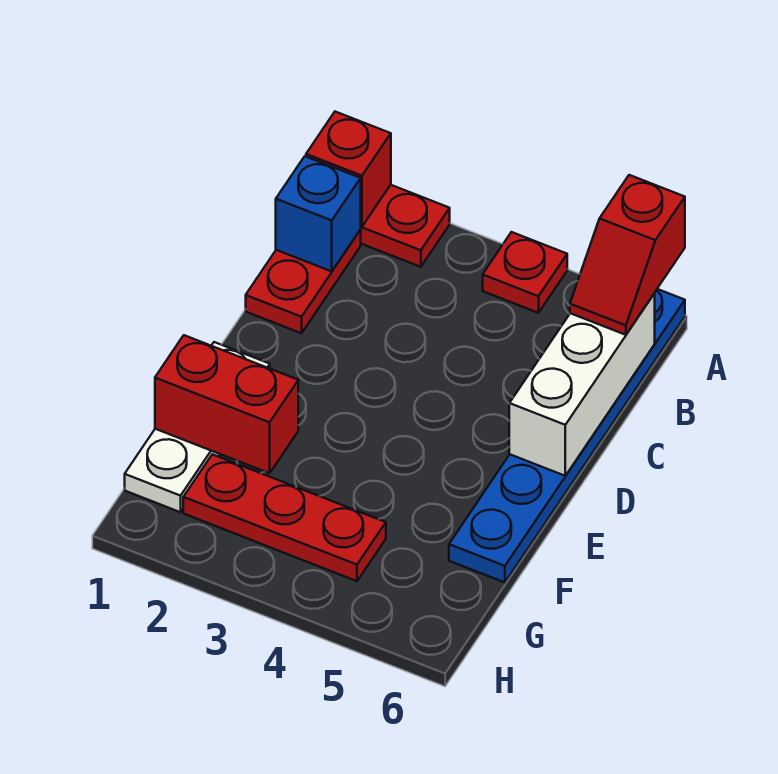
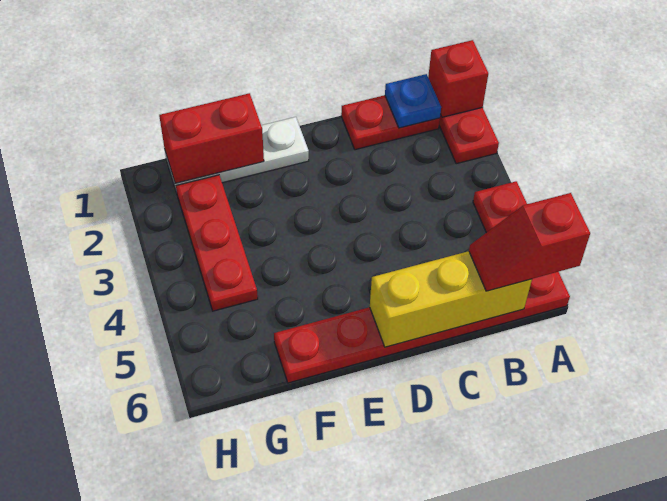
blue plate A6:F6 level 1 -> red plate A6:F6 level 1
blue brick B1 level 2 -> blue plate B1 level 2
white brick B6:D6 level 2 -> yellow brick B6:D6 level 2
red brick F1:F2 level 2 -> red brick F1:G1 level 2

